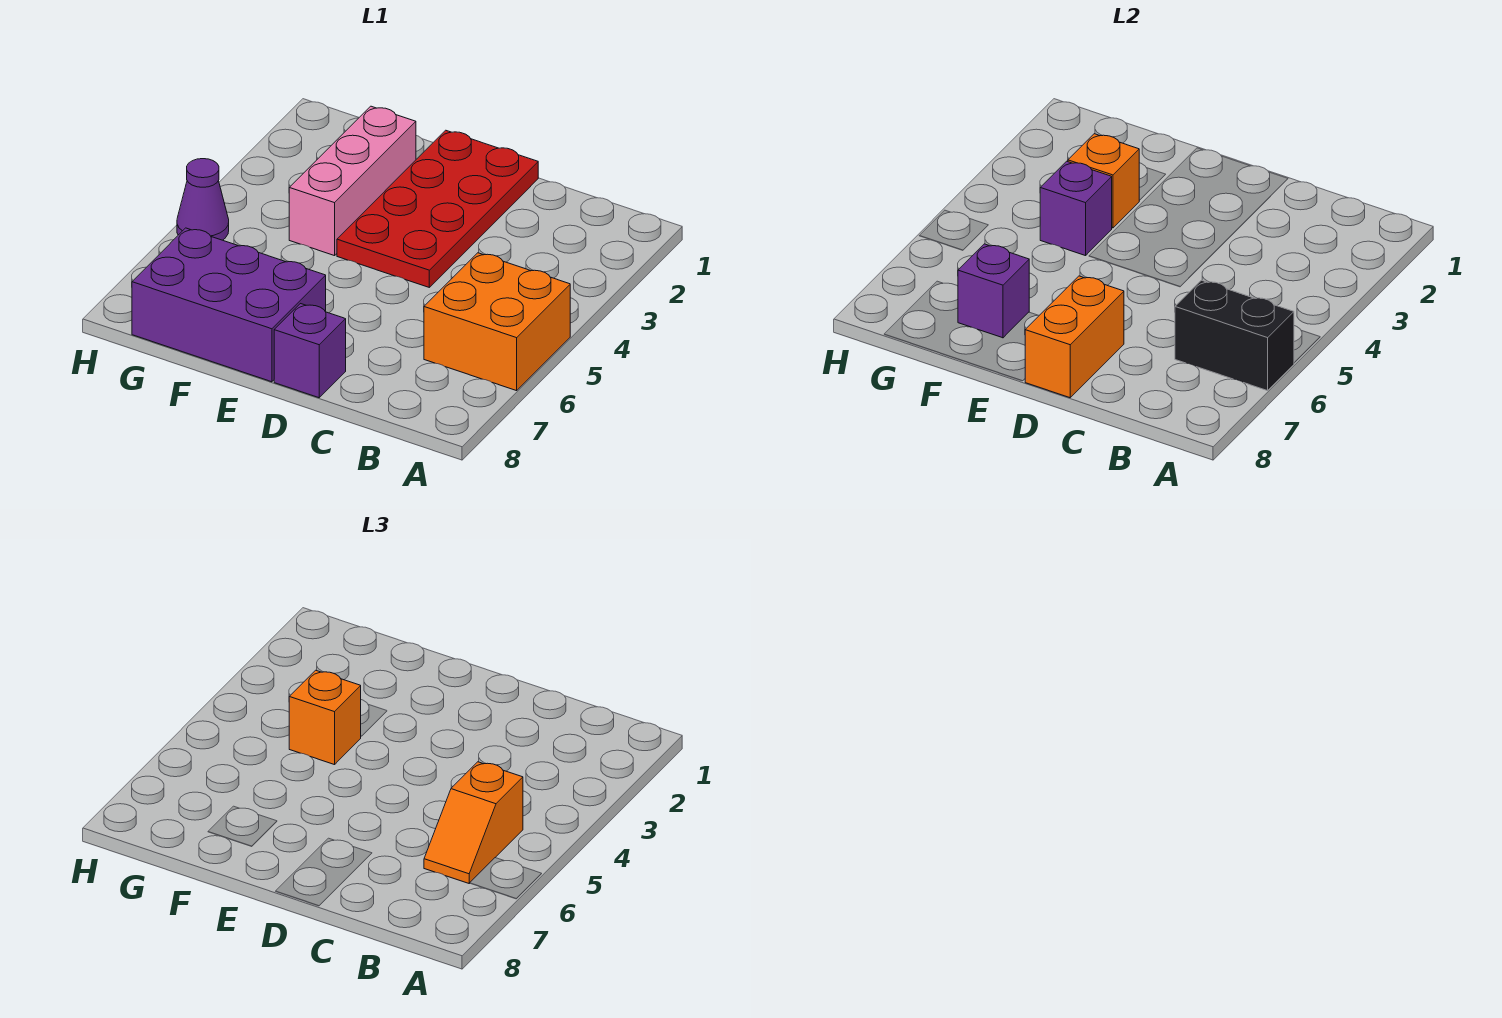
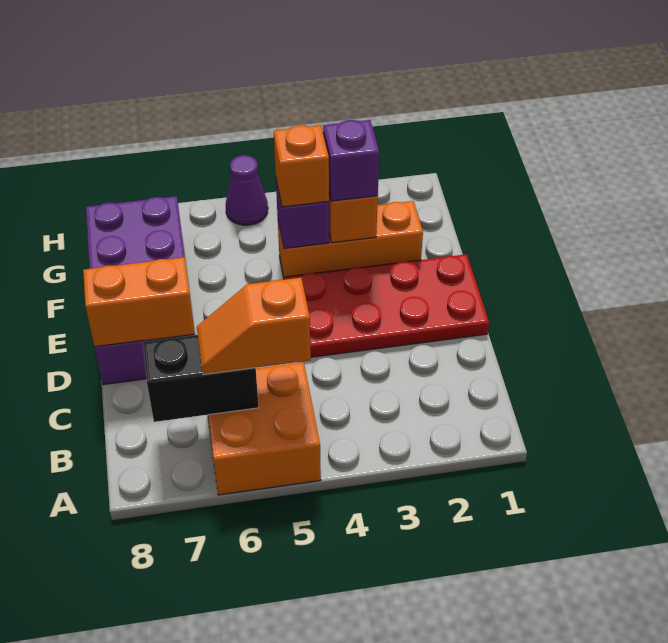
black brick A6:B6 level 2 -> black brick B6:B7 level 2
pink brick F2:F4 level 1 -> orange brick F2:F4 level 1
purple brick F7 level 2 -> purple brick F3 level 3

